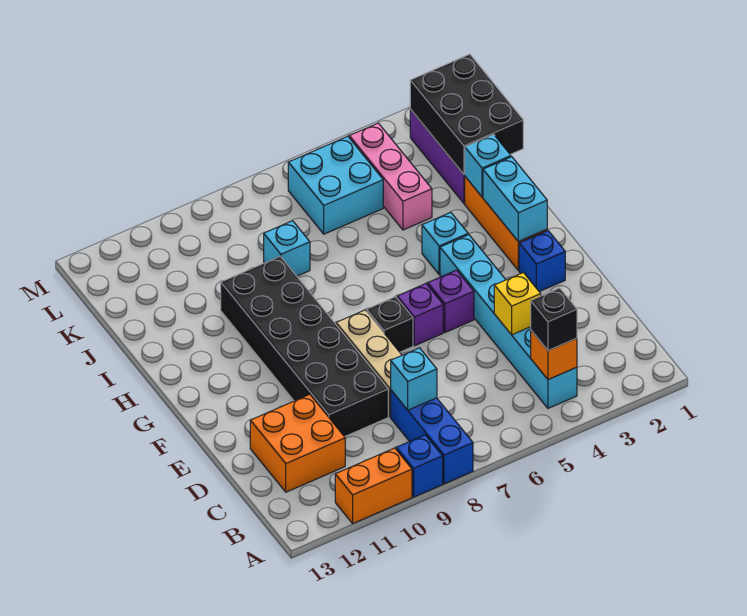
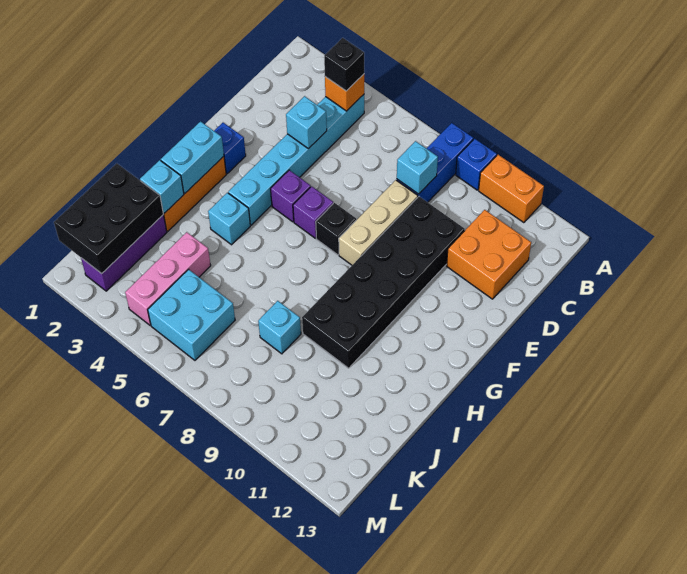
yellow brick D4 level 2 -> cyan brick D4 level 2

